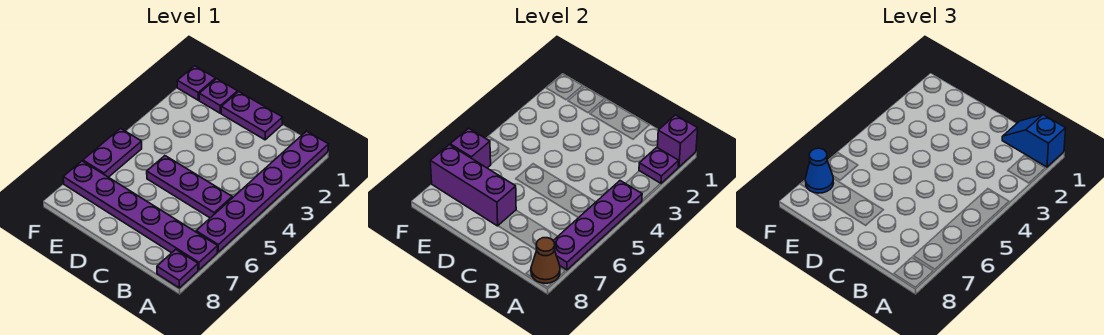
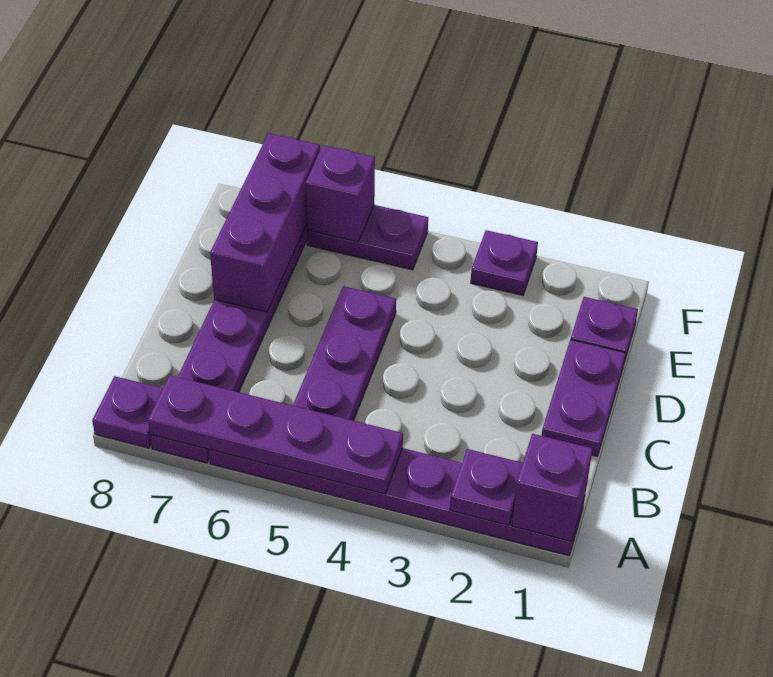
blue slope A1:B1 level 3 top A -> none
brown cone A8 level 2 -> none
purple plate F1 level 1 -> purple plate F3 level 1
blue cone F7 level 3 -> none

